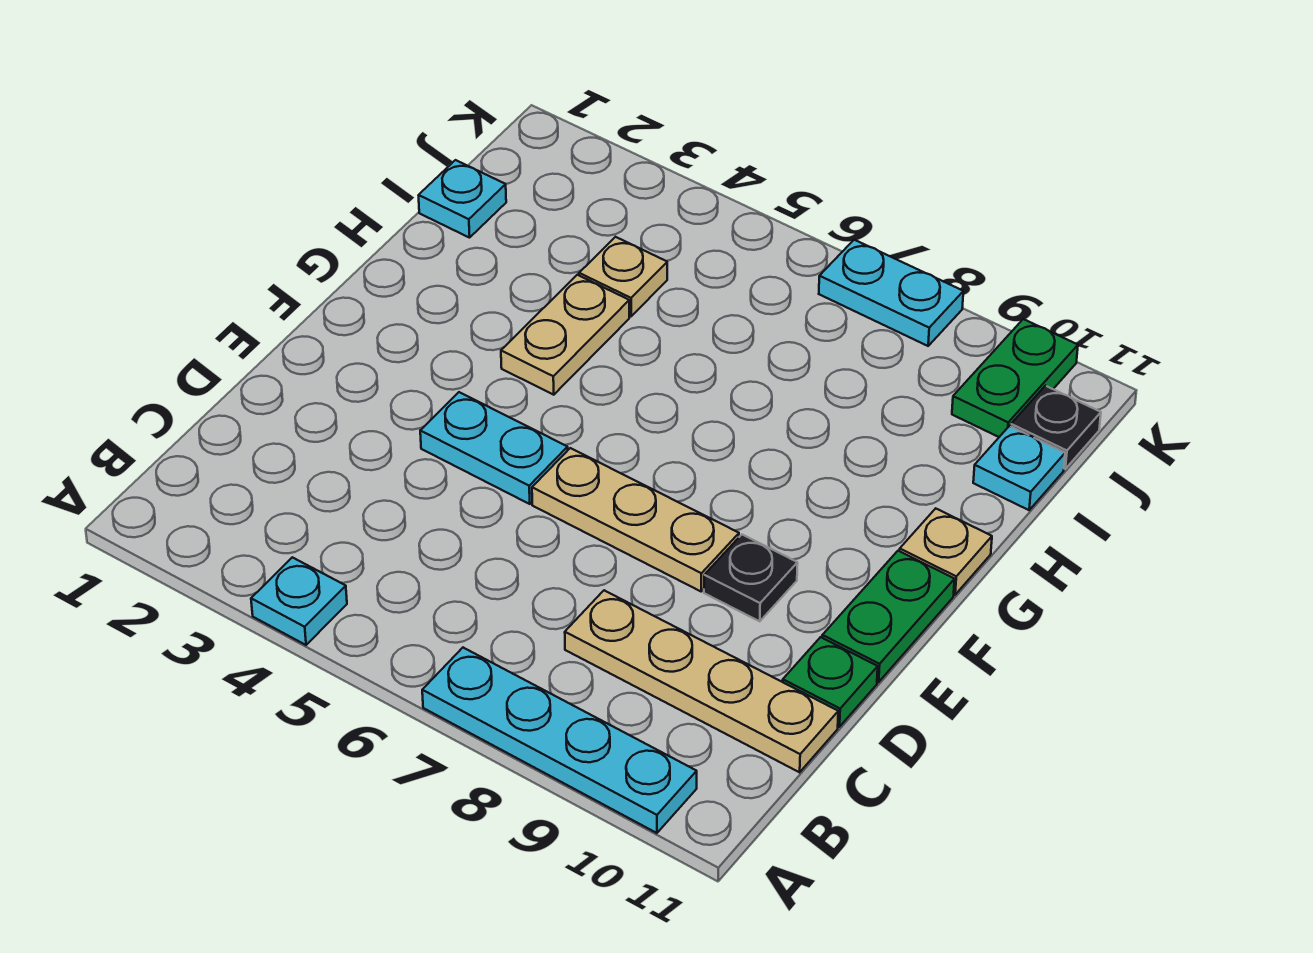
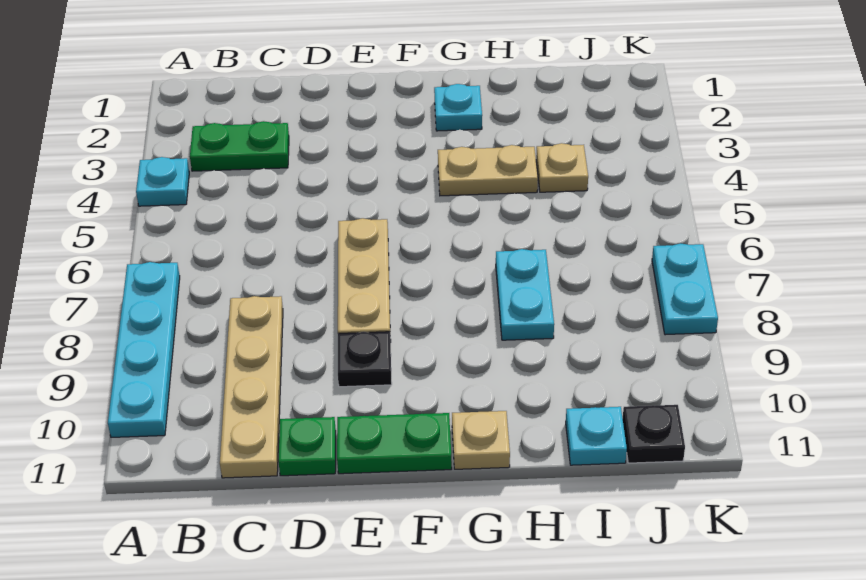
cyan plate E4:E5 level 1 -> cyan plate H7:H8 level 1
cyan plate I1 level 1 -> cyan plate G2 level 1
green plate J10:K10 level 1 -> green plate B3:C3 level 1

